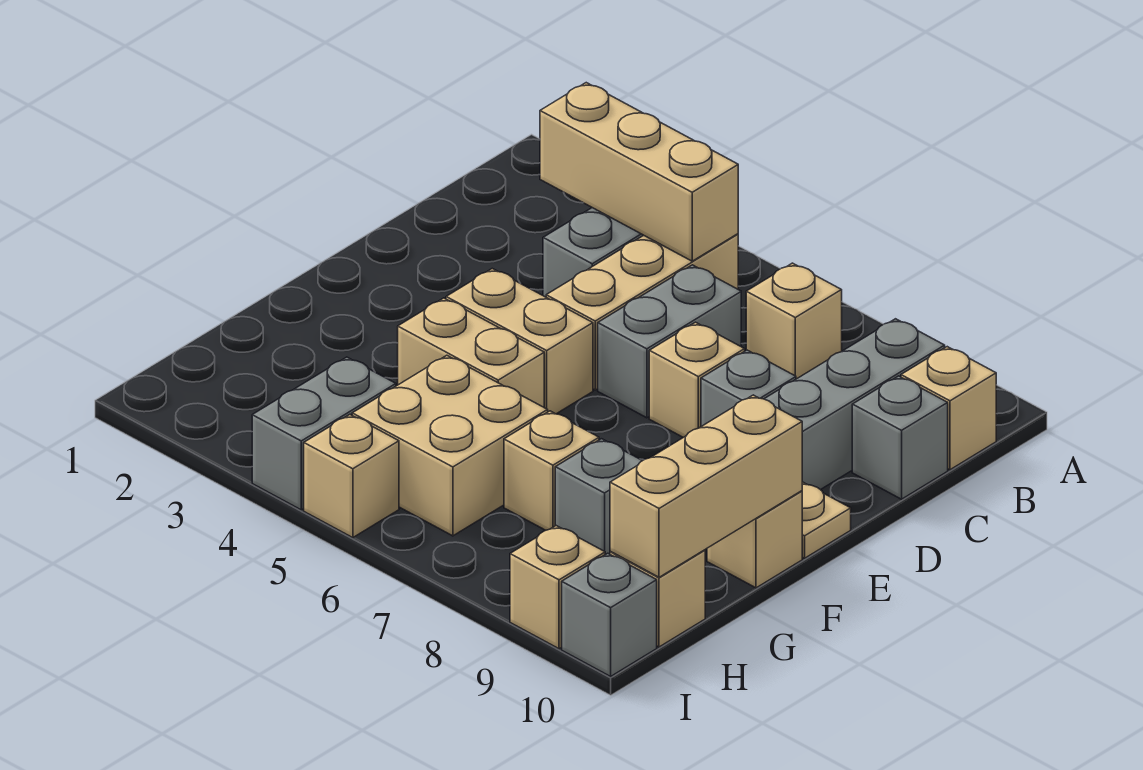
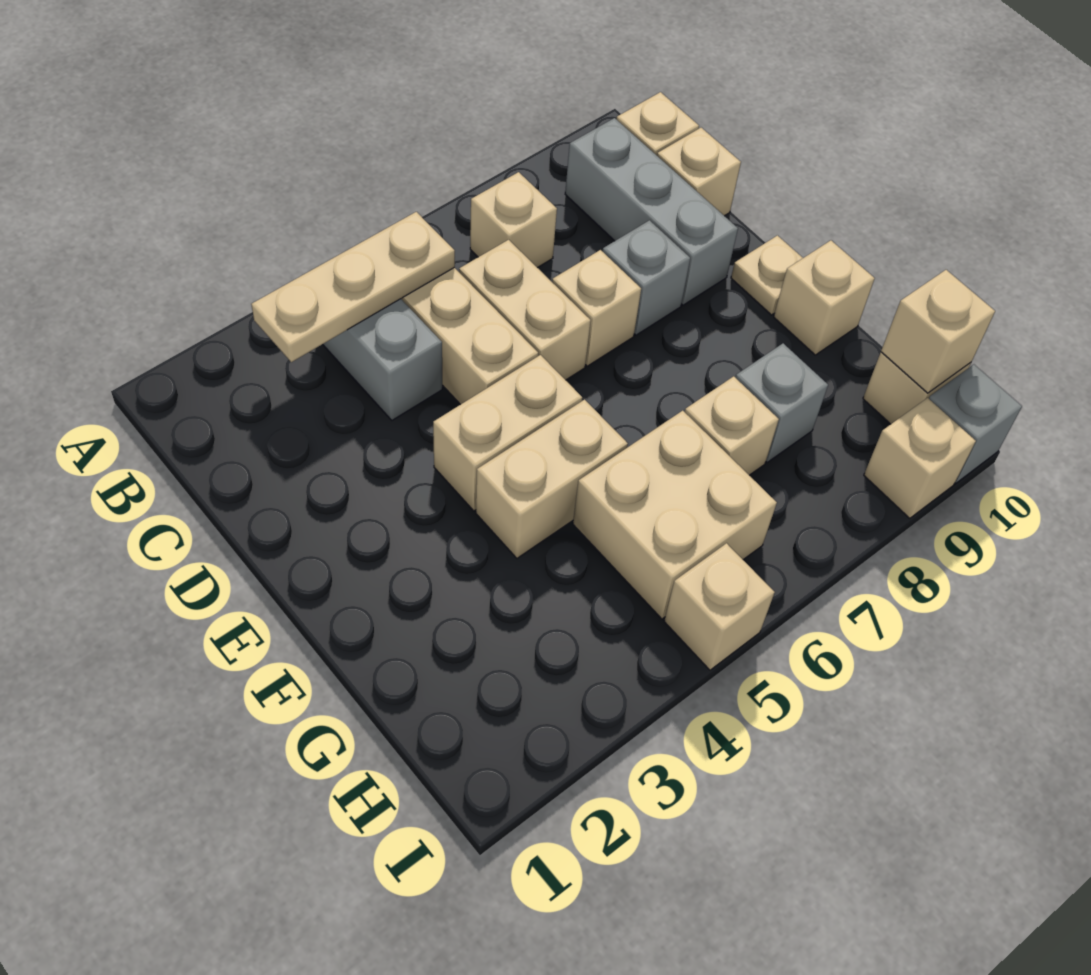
tan brick B3:B5 level 2 -> tan plate B3:B5 level 2
grey brick C6:D6 level 1 -> tan brick C6:D6 level 1
grey brick C10 level 1 -> tan brick C10 level 1
tan brick F10:H10 level 2 -> tan brick H10 level 2
grey brick H4:I4 level 1 -> none

